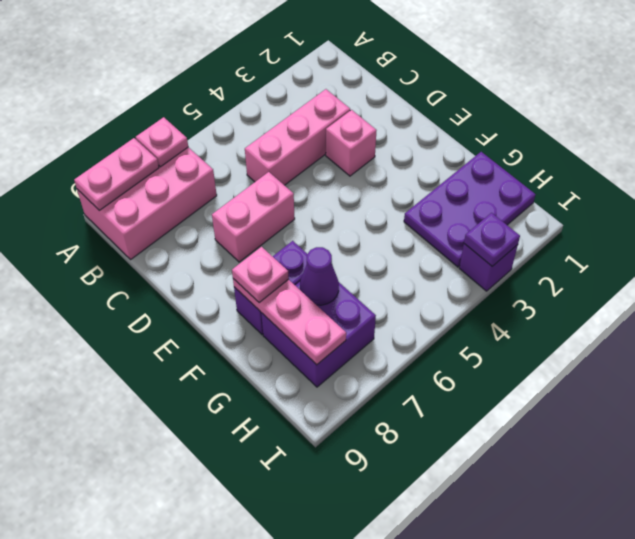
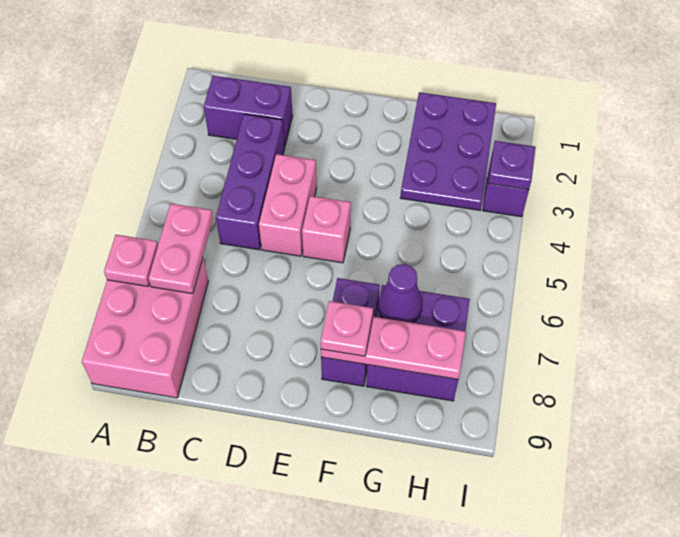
pink plate A8:A9 level 2 -> pink plate B6:B7 level 2
none -> purple brick B2:C2 level 1
pink brick C3:C5 level 1 -> purple brick C3:C5 level 1
pink brick D3 level 1 -> pink brick E5 level 1
pink brick D6:D7 level 1 -> pink brick D4:D5 level 1

